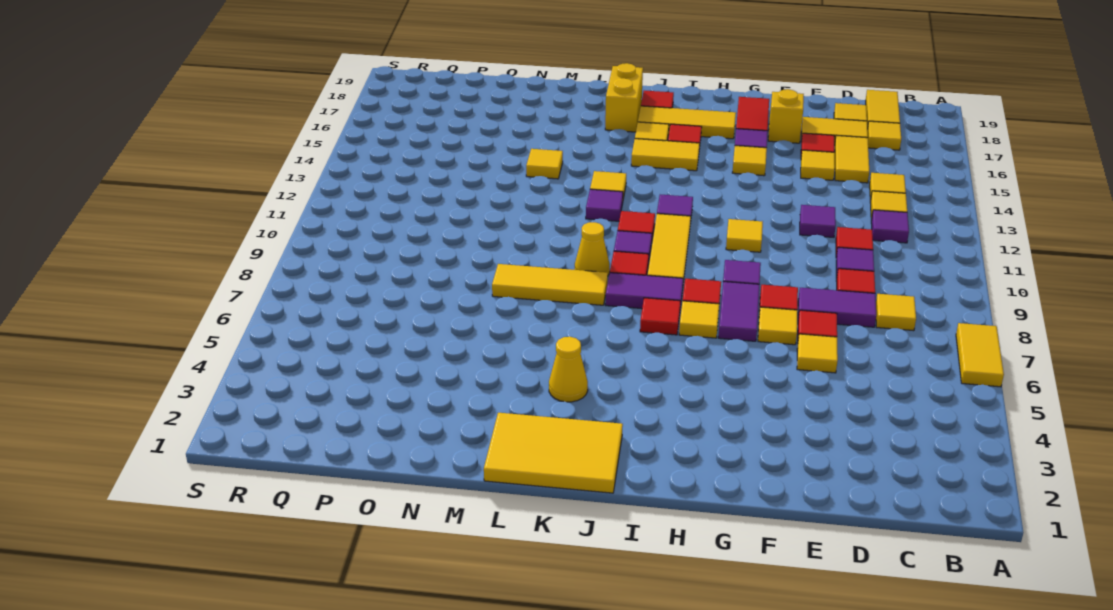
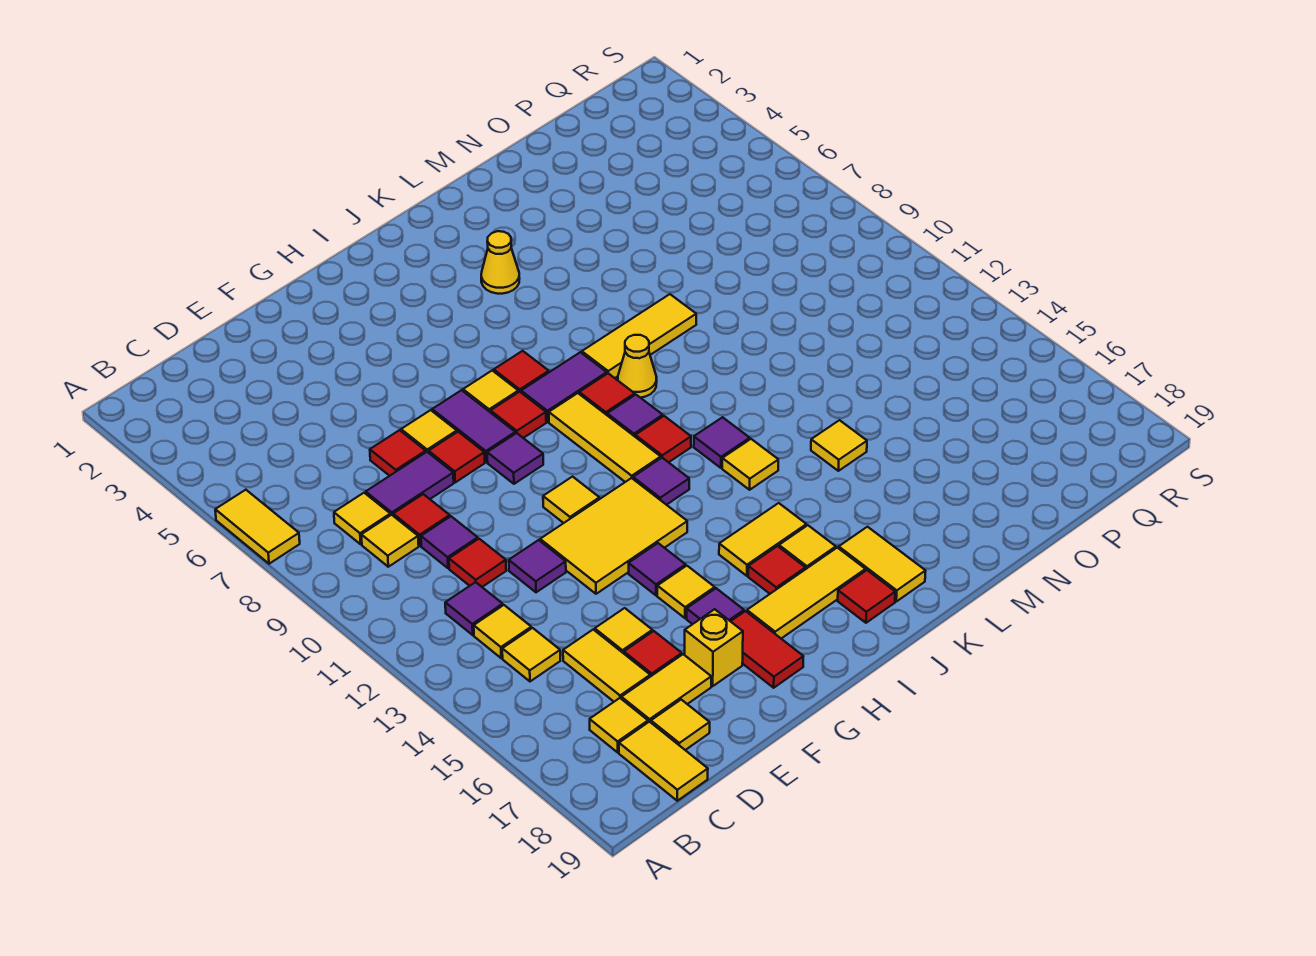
yellow tile E6 level 1 -> yellow tile C9 level 1
none -> purple tile G14 level 1
yellow tile J1:L2 level 1 -> yellow tile F12:H13 level 1
yellow brick K17:K18 level 1 -> yellow tile K17:K18 level 1

